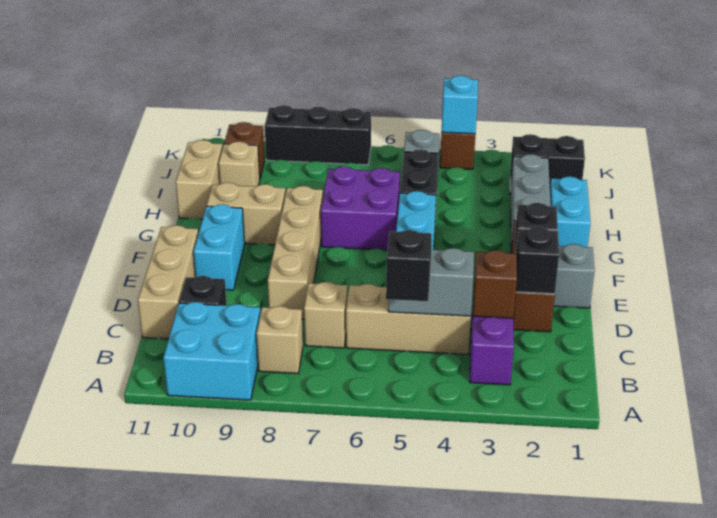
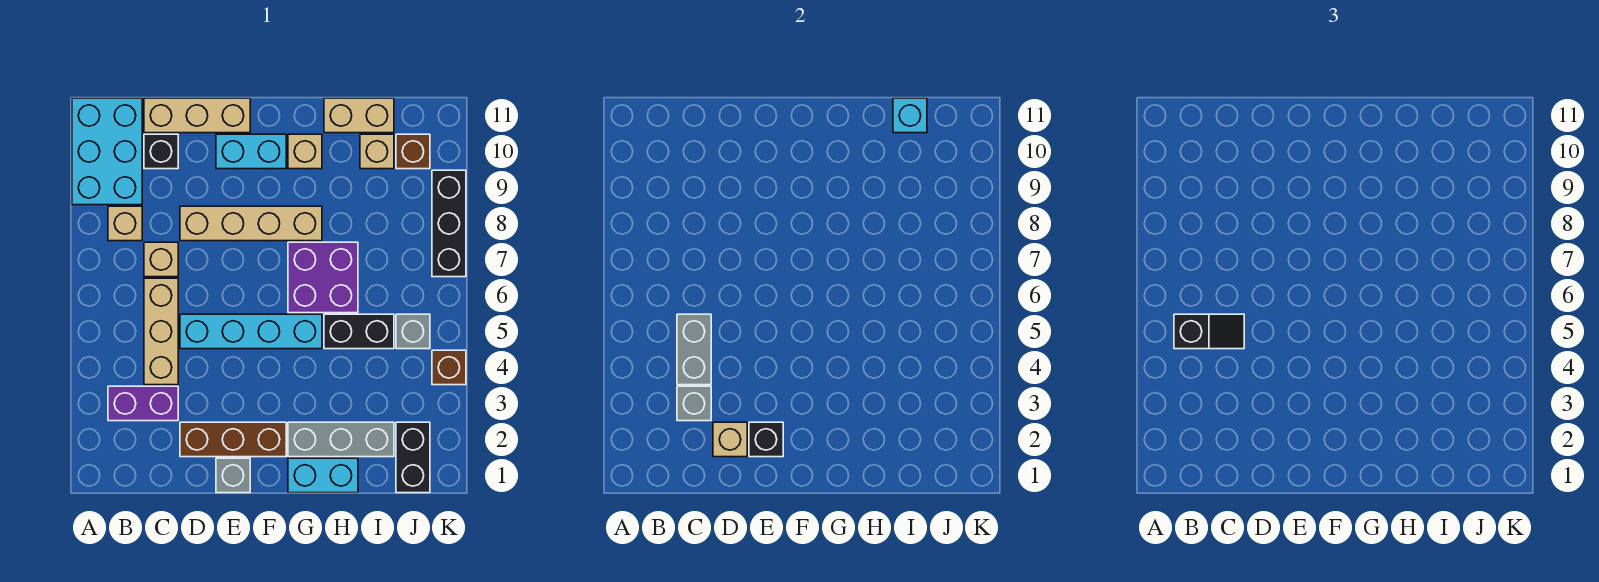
cyan brick A9:B10 level 1 -> cyan brick A9:B11 level 1
brown brick C3 level 2 -> grey brick C3 level 2
black brick D2 level 2 -> tan brick D2 level 2
tan brick G9:G10 level 1 -> tan brick G10 level 1
cyan brick K4 level 2 -> cyan brick I11 level 2

